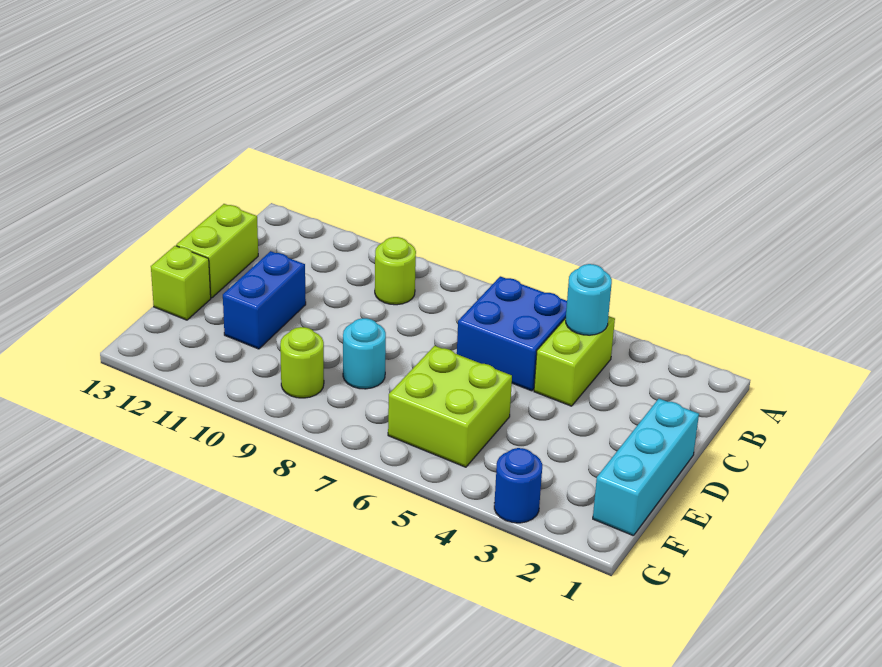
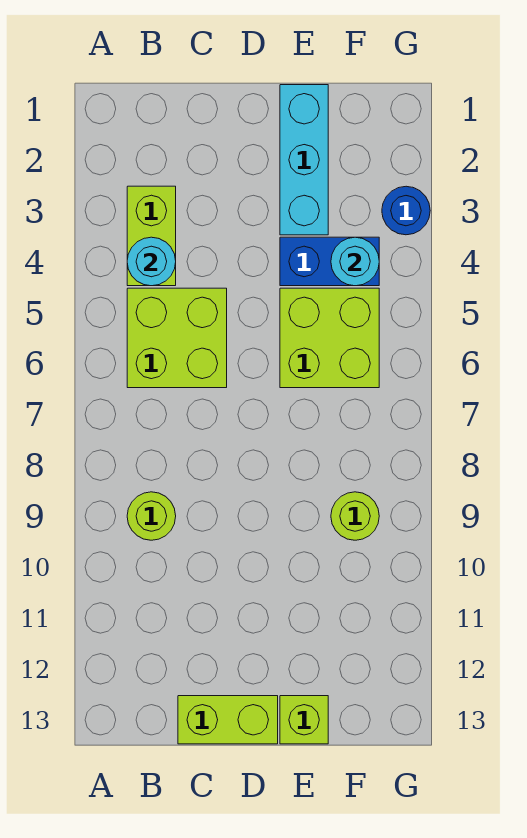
lime brick B4:C4 level 1 -> lime brick B3:B4 level 1
blue brick B5:C6 level 1 -> lime brick B5:C6 level 1
cyan brick D1:F1 level 1 -> cyan brick E1:E3 level 1
blue brick D11:E11 level 1 -> blue brick E4:F4 level 1
cyan round brick E8 level 1 -> cyan round brick F4 level 2

